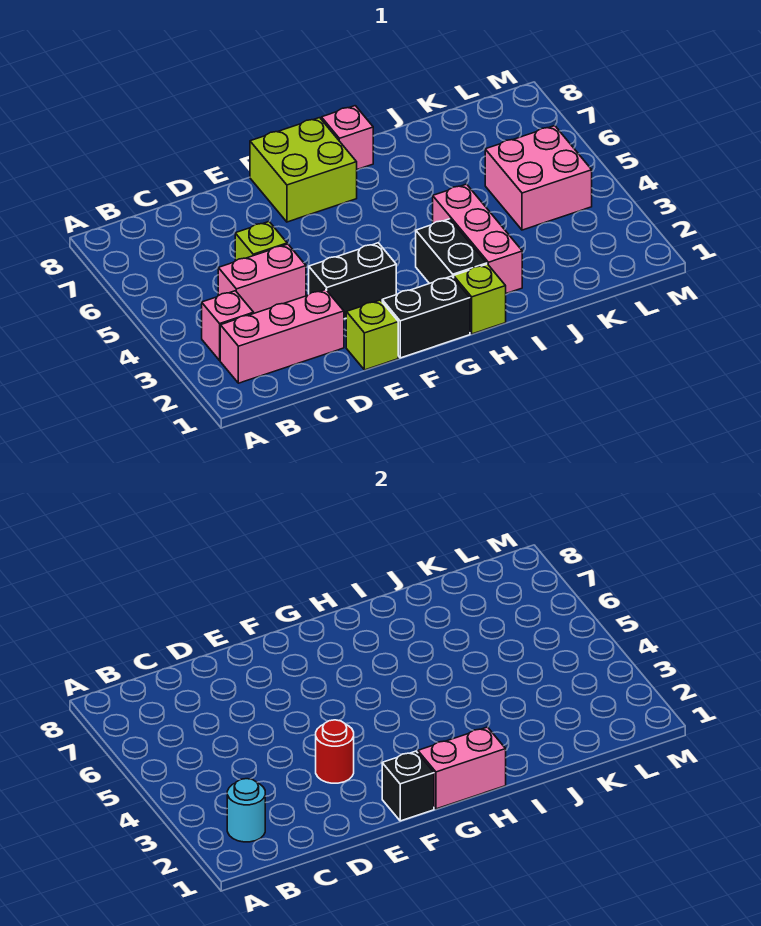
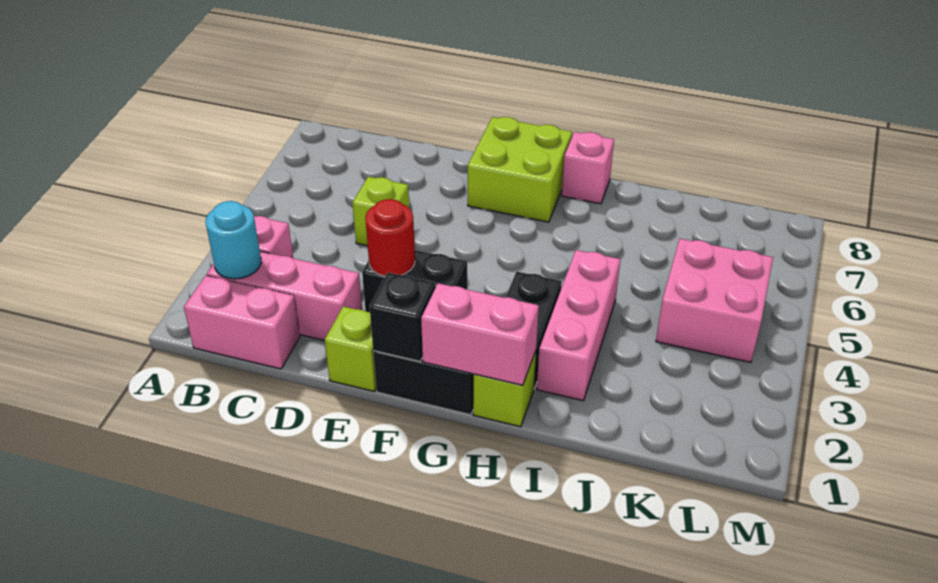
pink brick C4:D4 level 1 -> pink brick B1:C1 level 1

